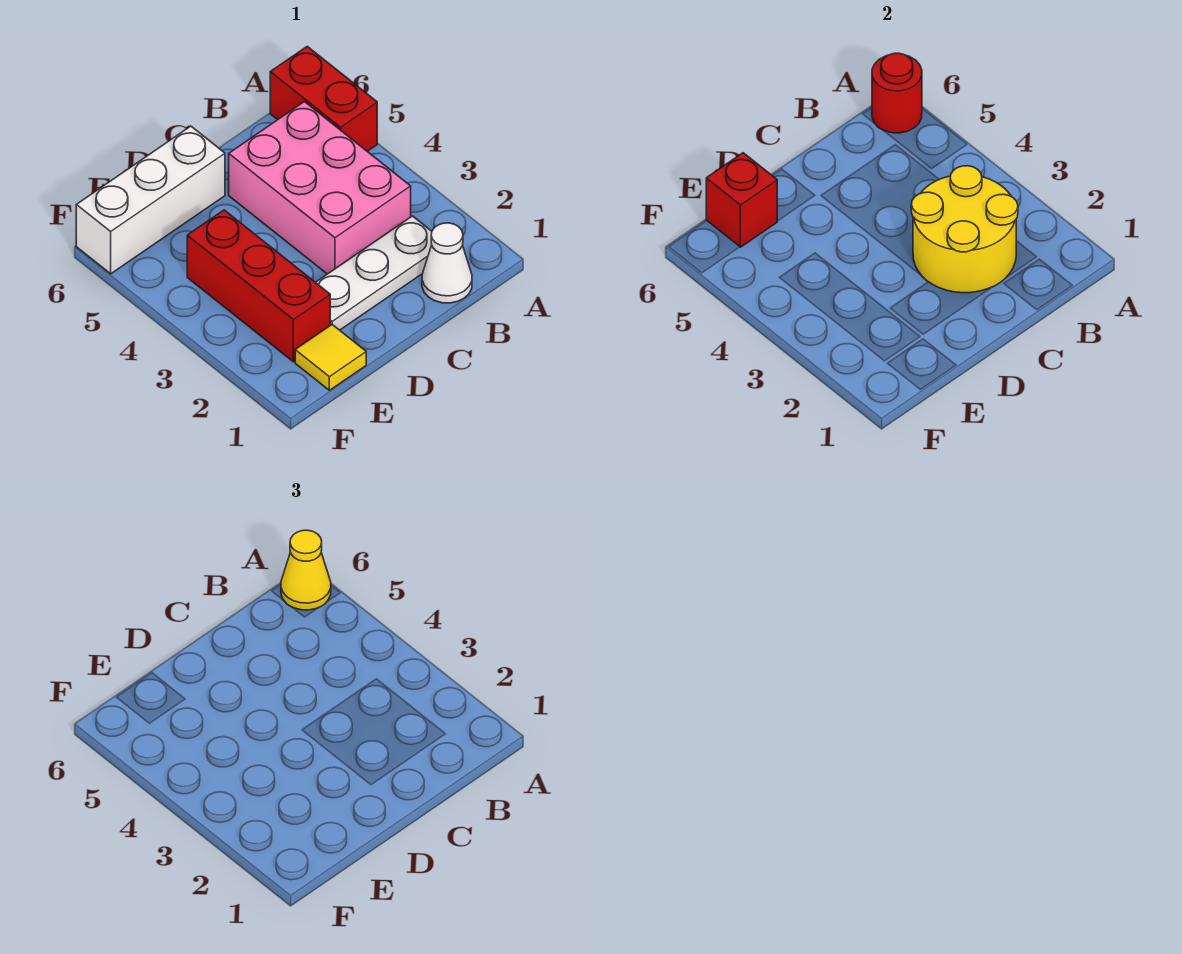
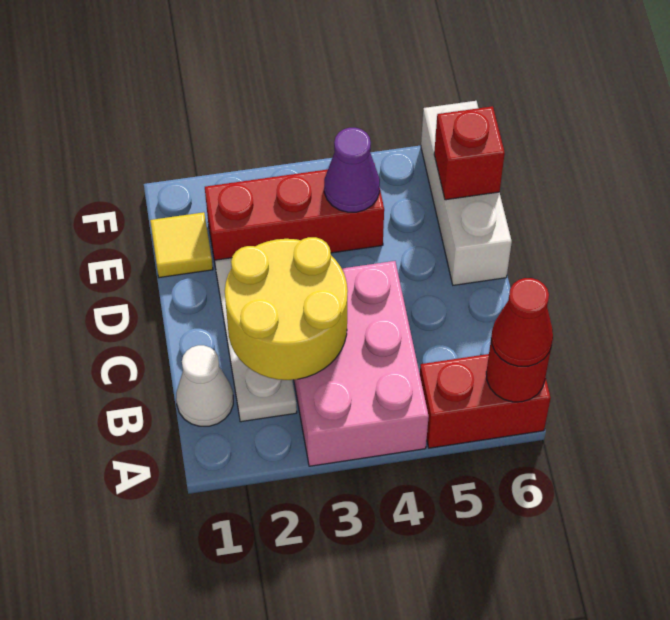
yellow cone A6 level 3 -> red cone A6 level 3
pink brick B3:C5 level 1 -> pink brick A3:C4 level 1
none -> purple cone E4 level 2

